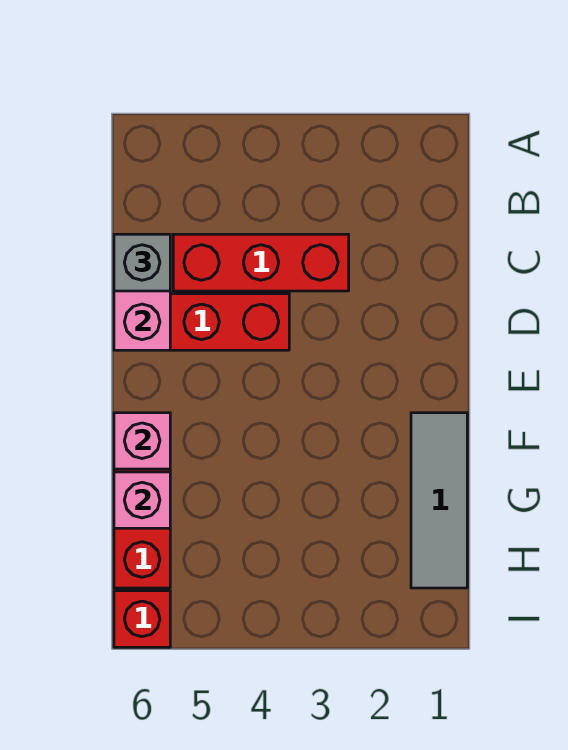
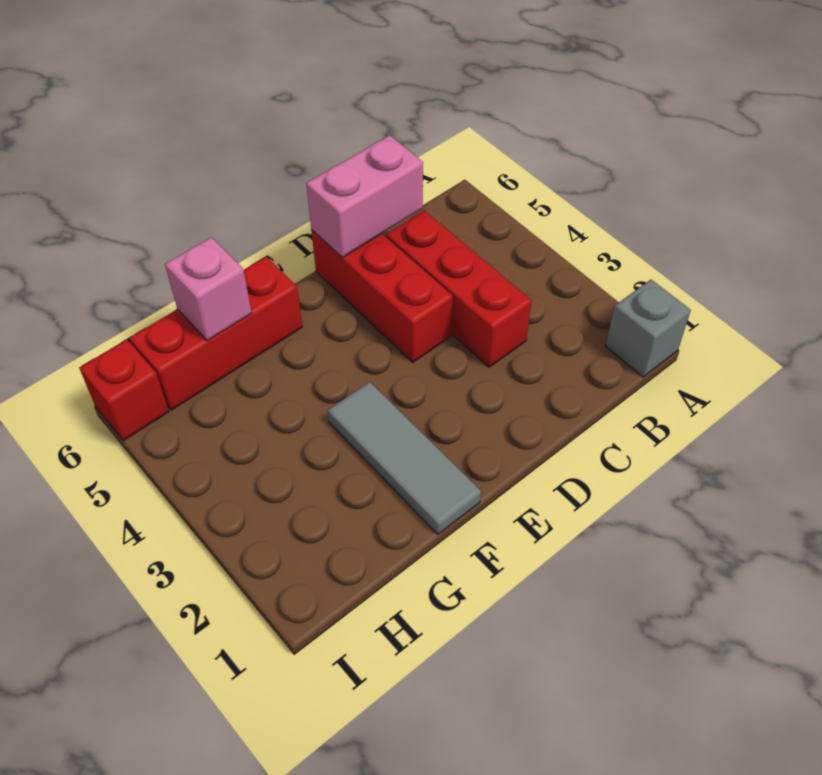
grey brick C6 level 3 -> grey brick A1 level 1
grey tile F1:H1 level 1 -> grey tile F1:F3 level 1
pink brick F6 level 2 -> none

